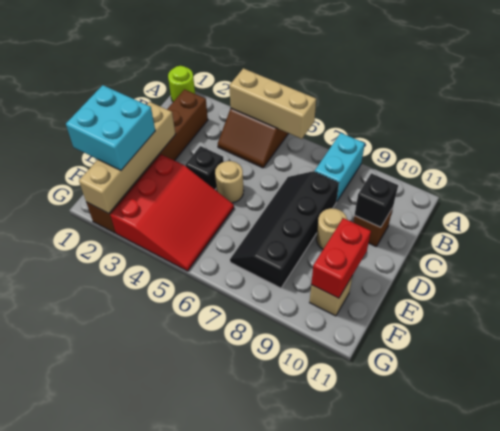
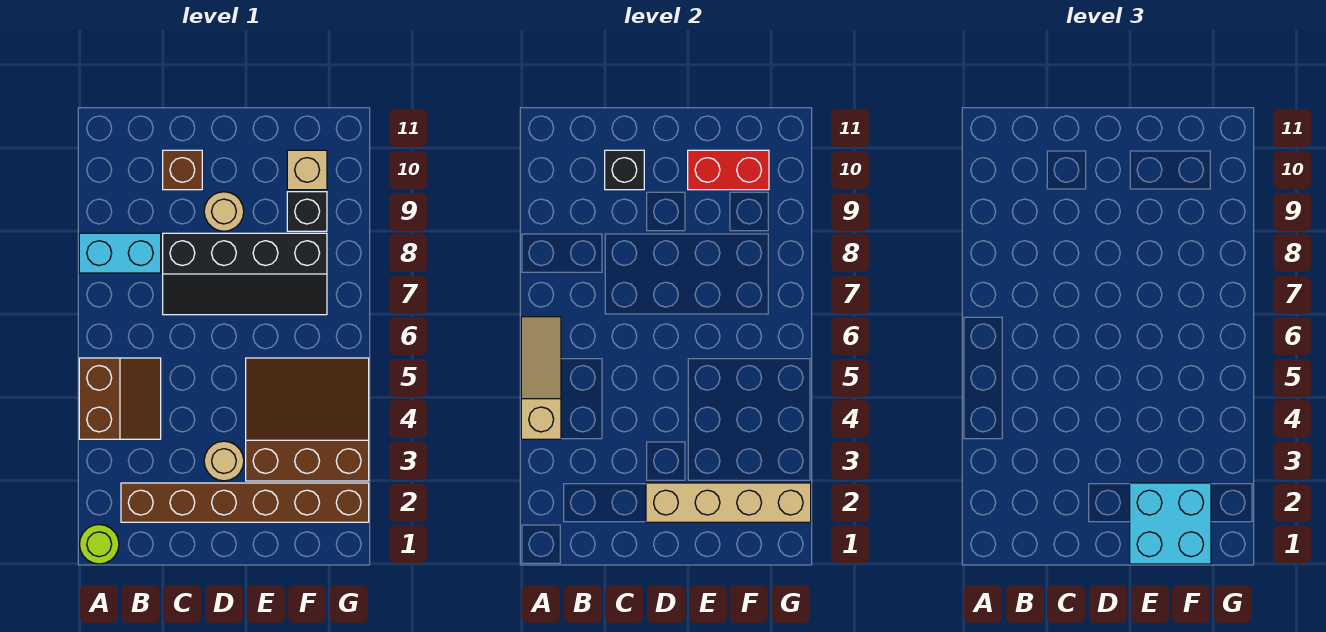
tan brick A4:A6 level 2 -> tan slope A4:A6 level 2 top 4
black brick D4 level 1 -> black brick F9 level 1
tan round brick D5 level 1 -> tan round brick D3 level 1
red slope E3:G5 level 1 top 3 -> brown slope E3:G5 level 1 top 3

